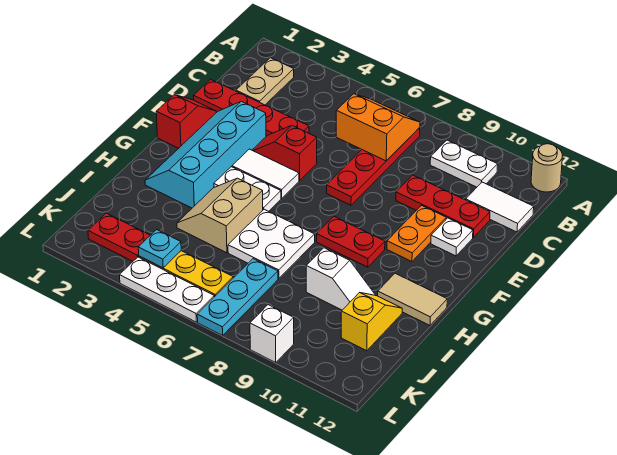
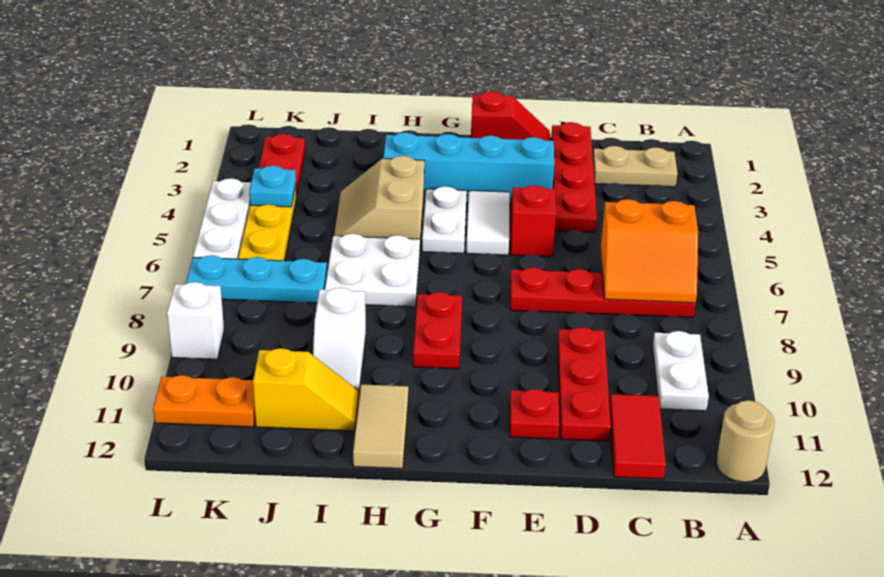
orange slope B6:C7 level 2 top C -> orange slope B6:C7 level 2 top 6
white tile C11:C12 level 1 -> red tile C11:C12 level 1
orange plate E10:F10 level 1 -> orange plate K11:L11 level 1
white plate E11 level 1 -> red plate E11 level 1
tan slope H4:I5 level 1 top 5 -> tan slope H4:I5 level 1 top H

